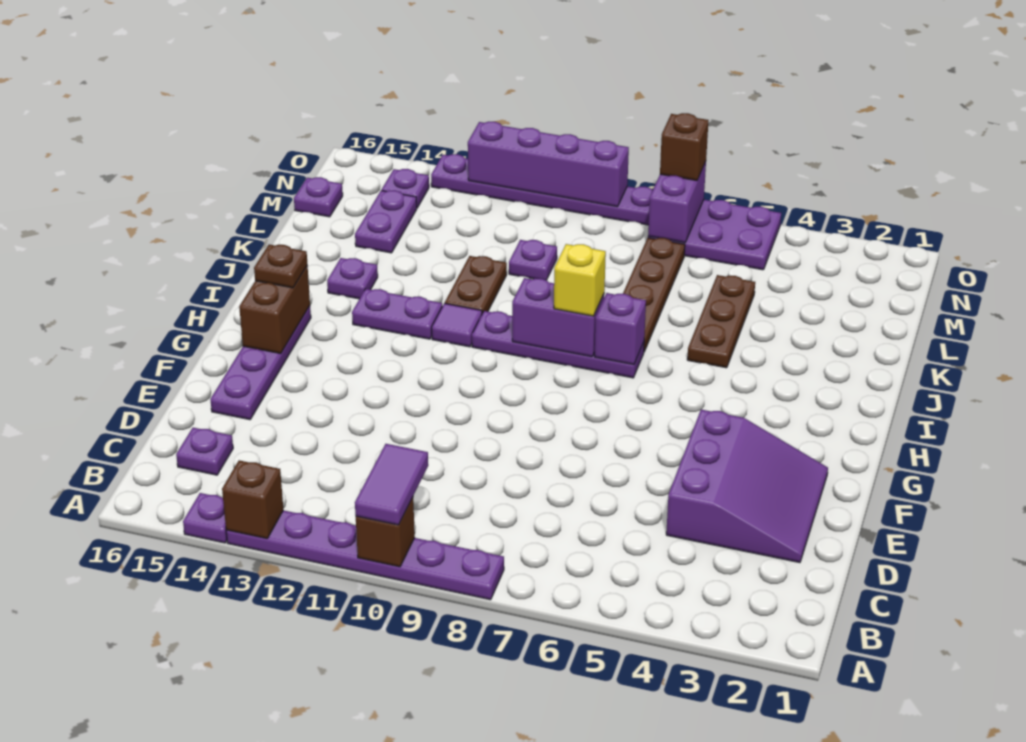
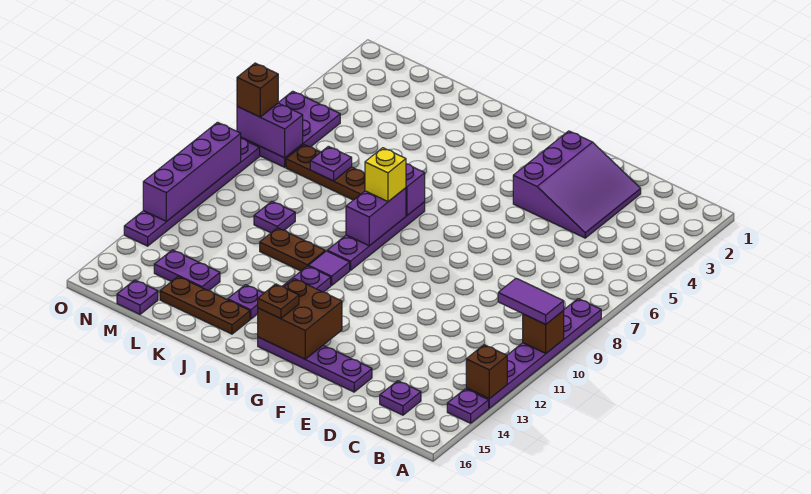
purple slope D2:F4 level 1 top 4 -> purple slope D2:F4 level 1 top F
brown brick G15:H15 level 2 -> brown brick G14:H15 level 2
brown plate J5:L5 level 1 -> brown plate J15:L15 level 1
purple plate N14 level 1 -> purple plate L7 level 2

